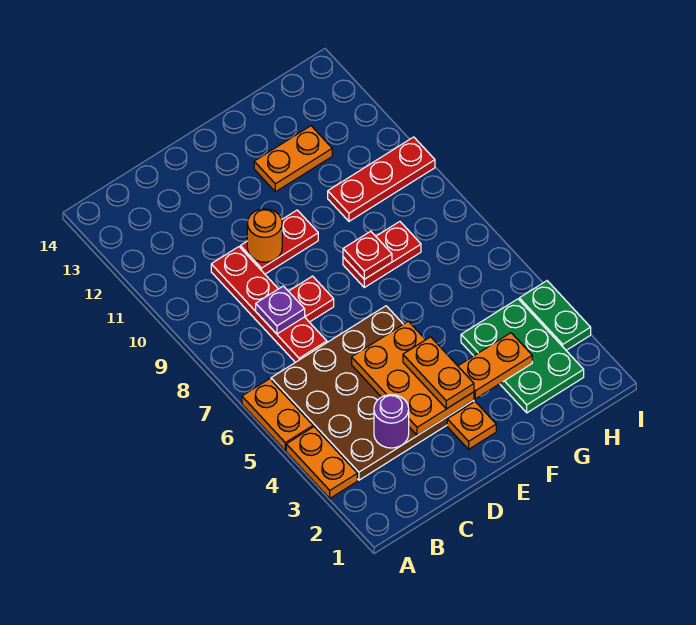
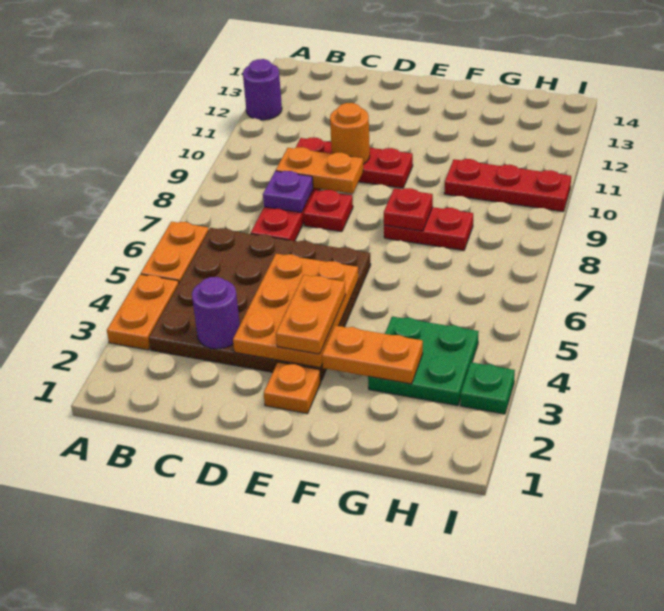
none -> purple round brick A12 level 1
orange plate F12:G12 level 1 -> orange plate C9:D9 level 2
green plate G2:H4 level 1 -> green plate G3:H4 level 1
green plate I3:I4 level 1 -> green plate I3 level 1

